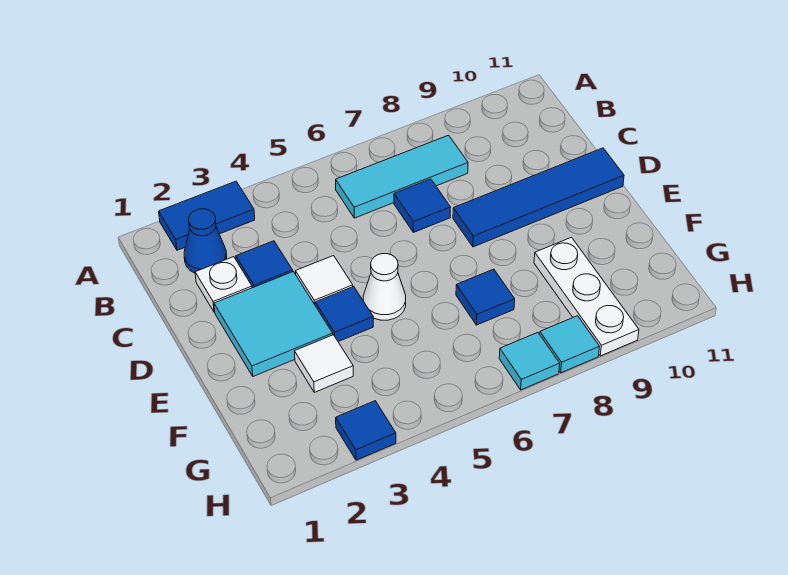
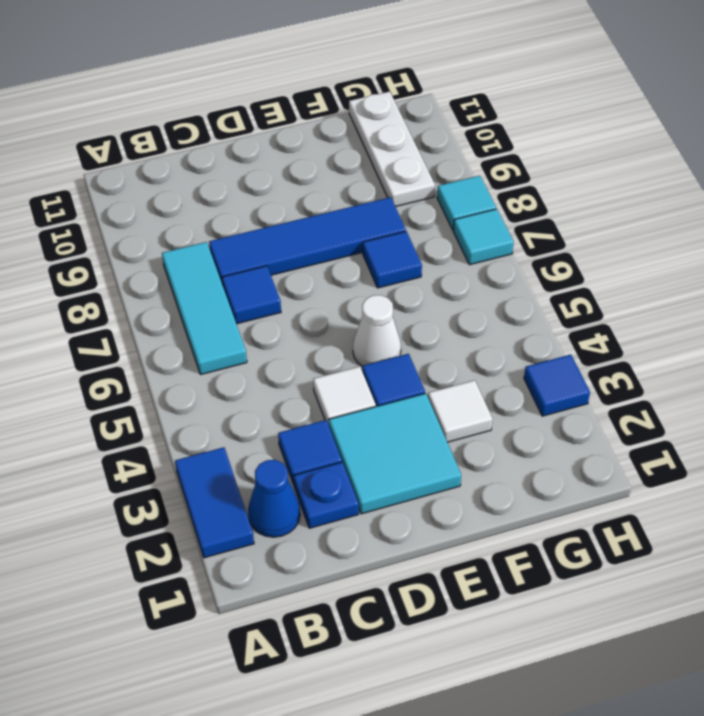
white plate C2 level 1 -> blue plate C2 level 1
blue tile D8:D11 level 1 -> blue tile C8:F8 level 1
white plate F9:H9 level 1 -> white plate G9:G11 level 1

